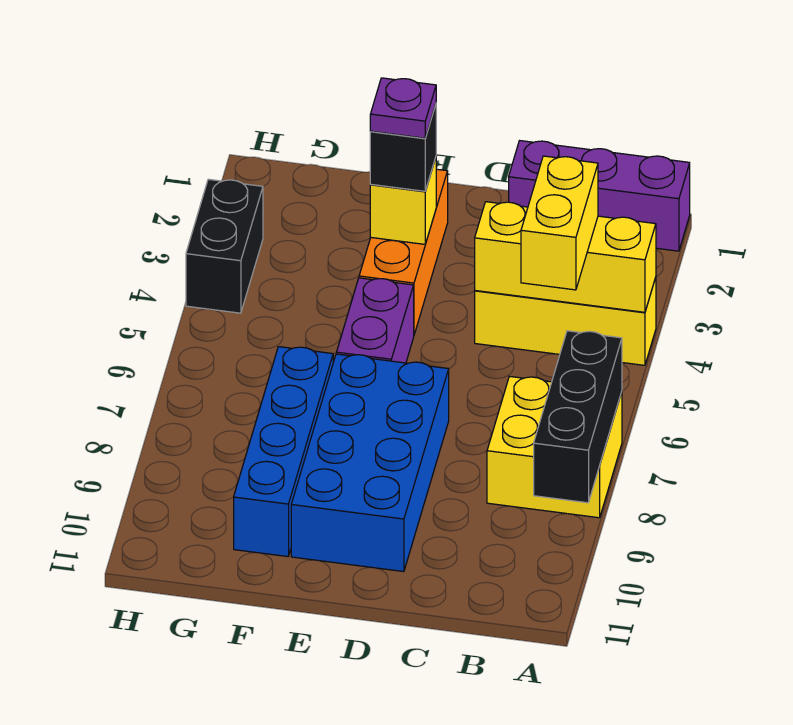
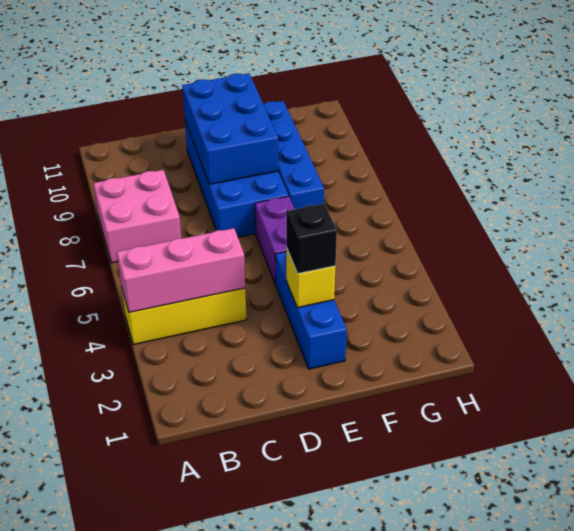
purple brick A1:C1 level 1 -> none
yellow brick A4:C4 level 2 -> pink brick A4:C4 level 2
yellow brick A7:B8 level 1 -> pink brick A7:B8 level 1
black brick A7:A9 level 2 -> none
yellow brick B4:B5 level 3 -> none
none -> blue brick D8:E10 level 2
orange brick E2:E4 level 1 -> blue brick E2:E4 level 1
purple plate E3 level 4 -> none
black brick H3:H4 level 1 -> none

